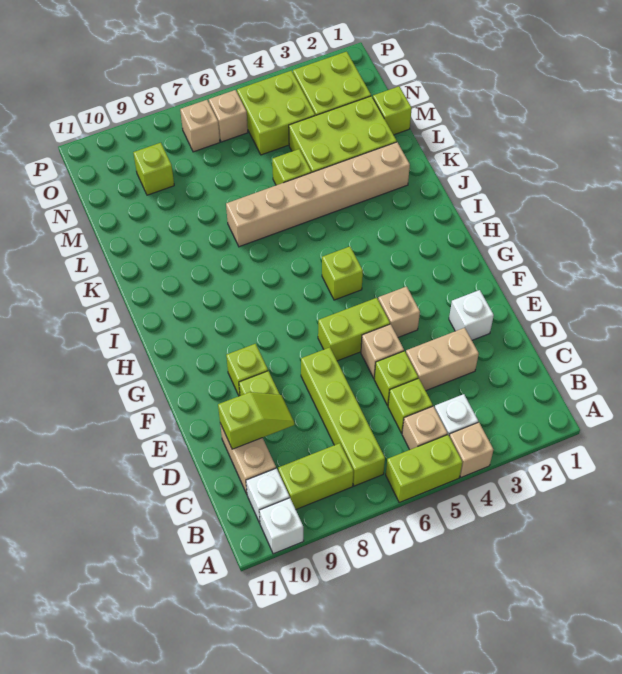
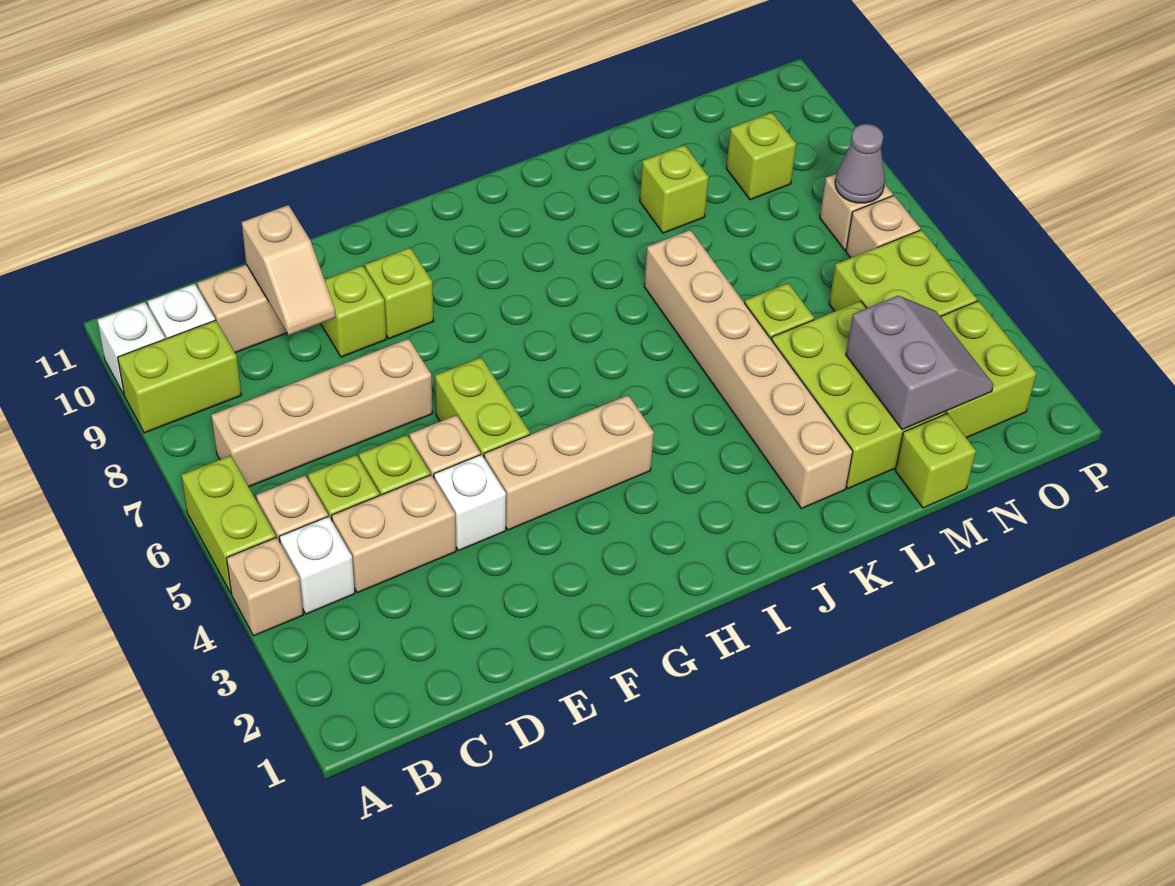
lime brick B7:E7 level 1 -> tan brick B7:E7 level 1
lime brick B8:B9 level 1 -> lime brick A9:B9 level 1
tan brick D3:D4 level 1 -> tan brick C4:D4 level 1
lime slope D9:D10 level 2 top 10 -> tan slope D9:D10 level 2 top 10
white brick E2 level 1 -> white brick E4 level 1
tan brick F4 level 1 -> tan brick F4:H4 level 1
lime brick H5 level 1 -> lime brick L9 level 1
none -> grey slope M2:N3 level 2 top M
none -> grey cone O7 level 2

